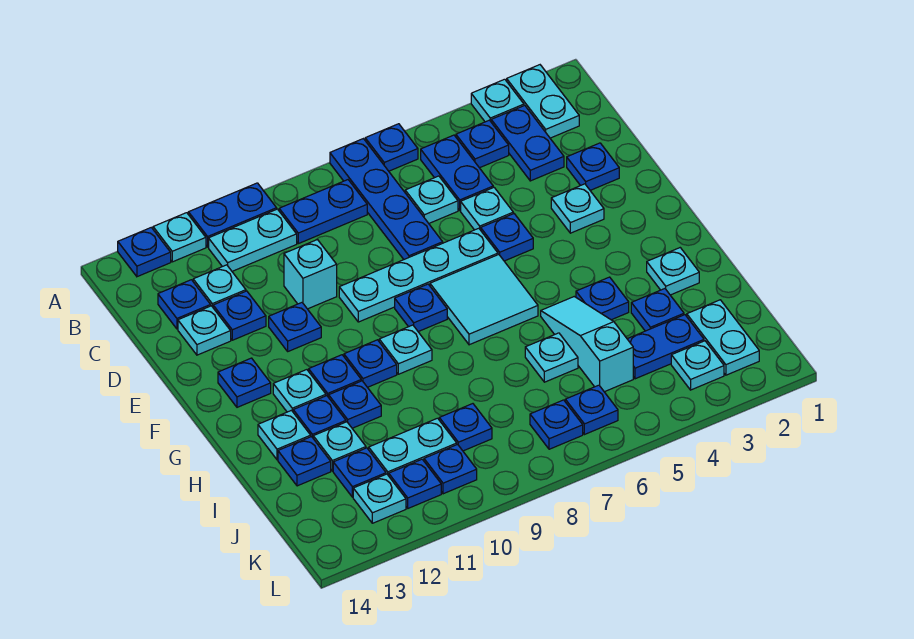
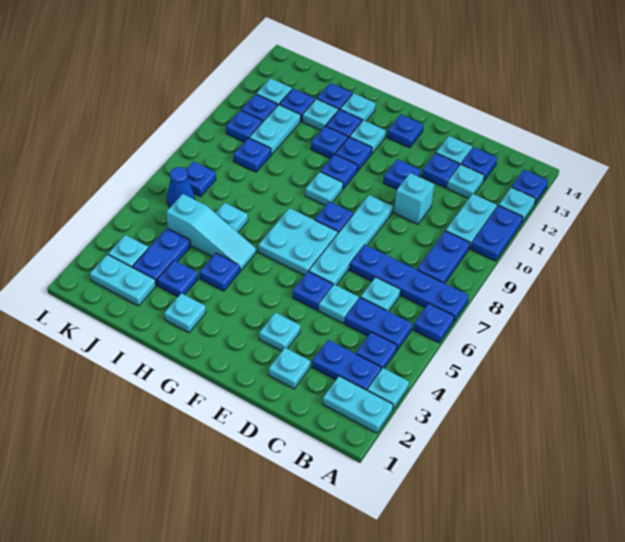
blue plate D2 level 1 -> cyan plate D2 level 1
cyan tile F6:G7 level 1 -> cyan plate F6:G7 level 1
blue plate K6 level 1 -> blue cone K6 level 1

